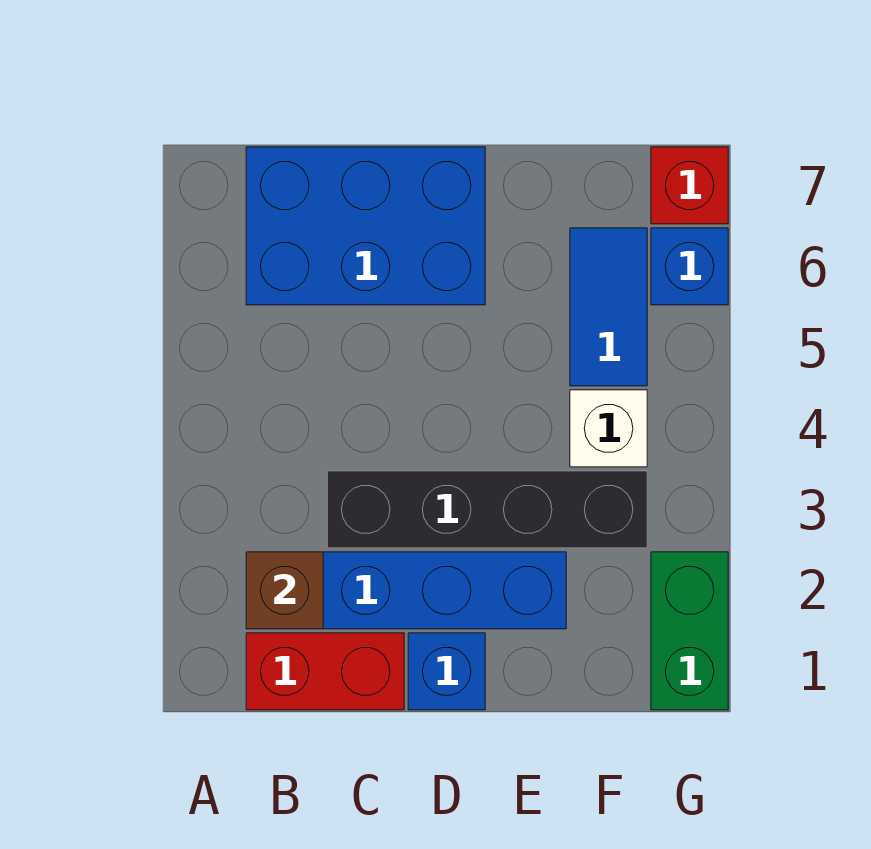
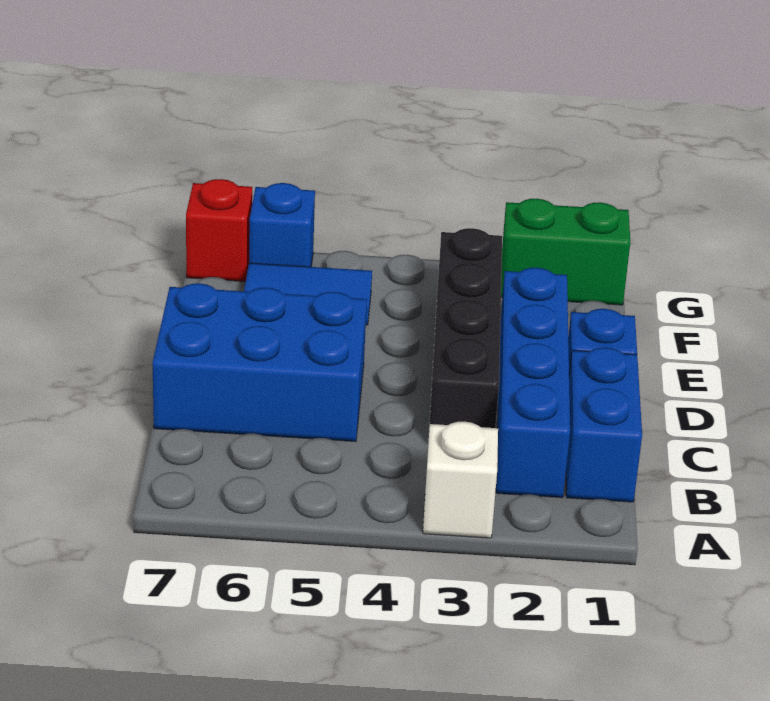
red brick B1:C1 level 1 -> blue brick B1:C1 level 1
brown brick B2 level 2 -> none
blue brick B6:D7 level 1 -> blue brick C5:D7 level 1
white brick F4 level 1 -> white brick A3 level 1

